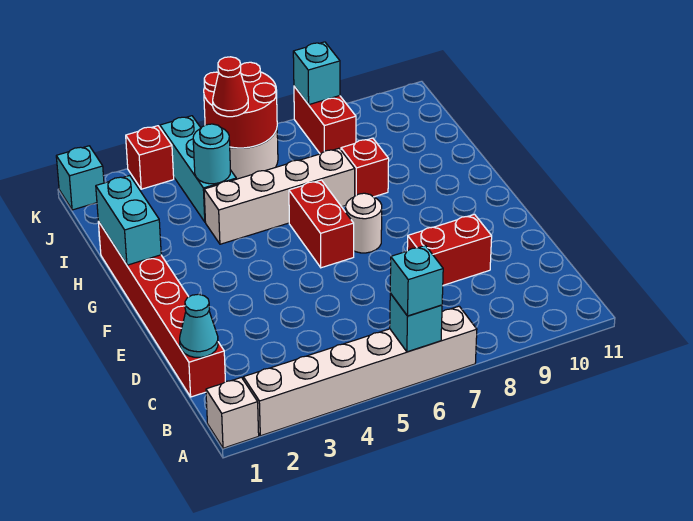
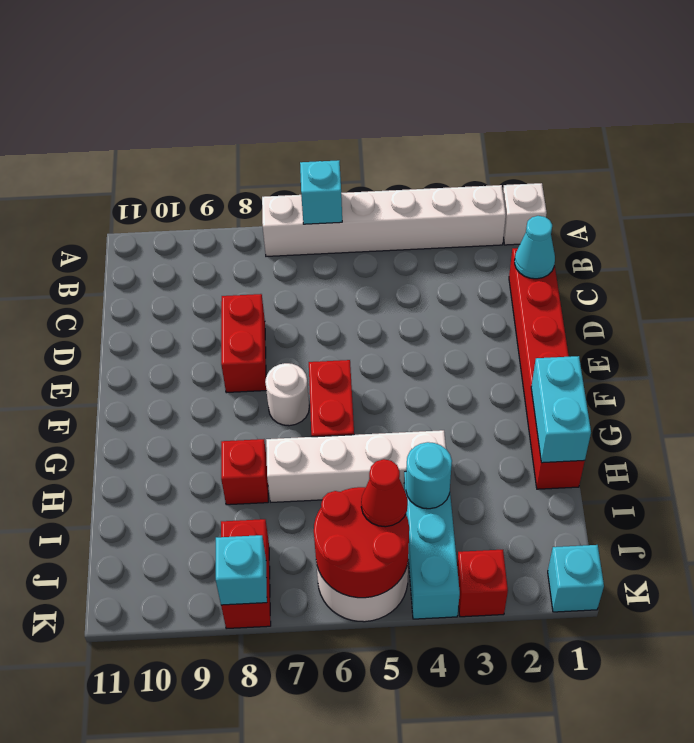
cyan brick A6 level 3 -> none
red brick D8:D9 level 1 -> red brick D8:E8 level 1

